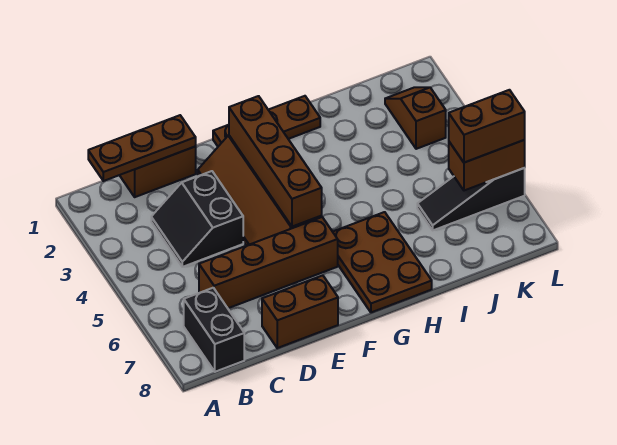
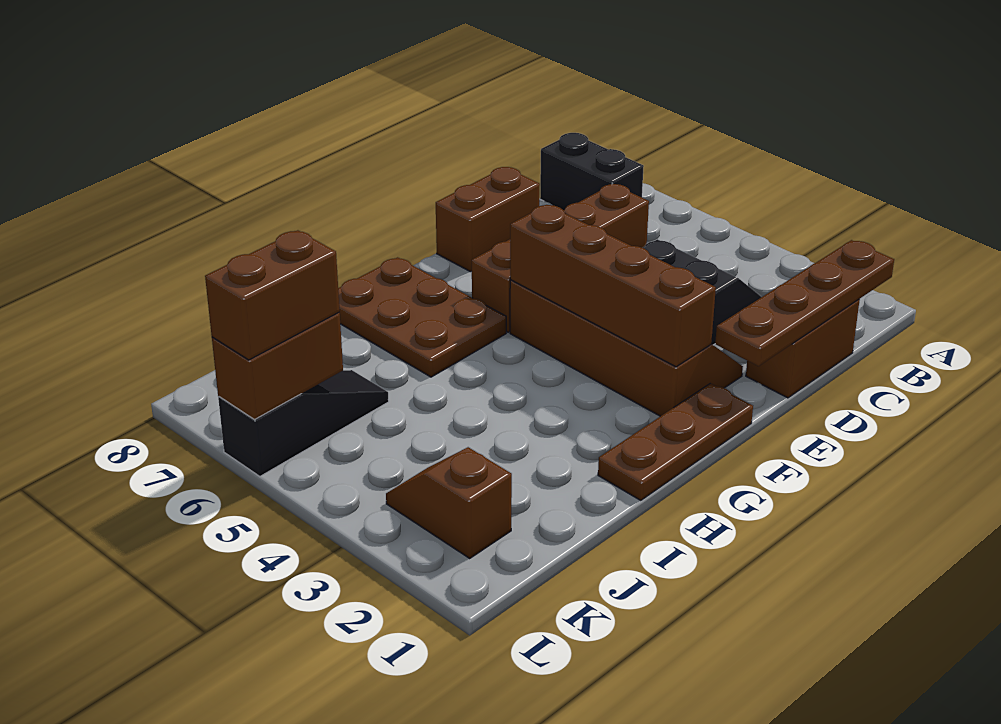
brown plate B1:D1 level 2 -> brown plate B1:E1 level 2
brown slope K2:K3 level 1 top 3 -> brown slope K2:K3 level 1 top 2

